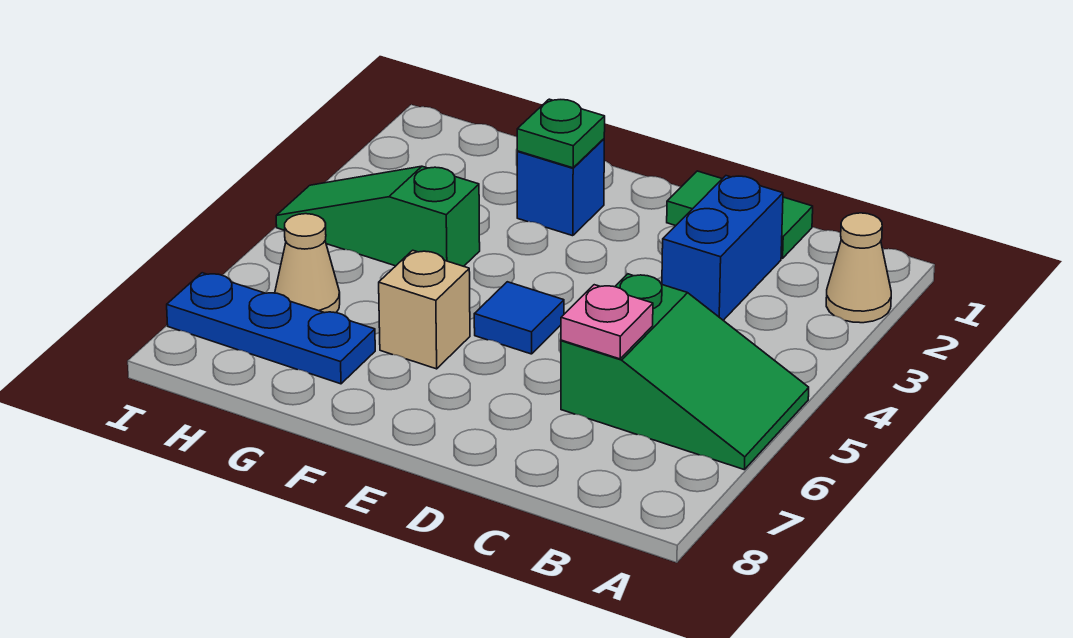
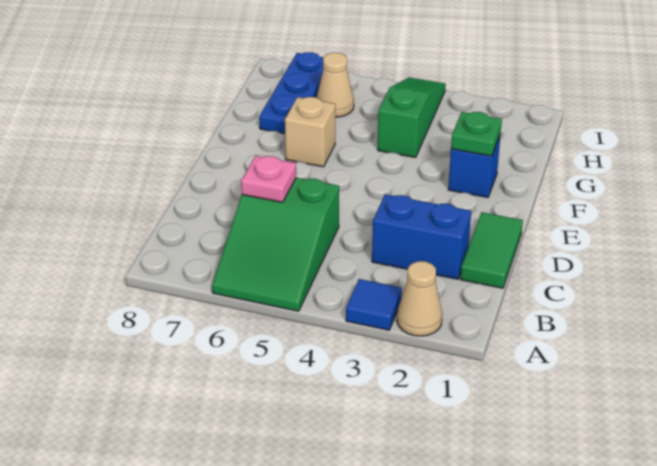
blue tile E5 level 1 -> blue tile A3 level 1

